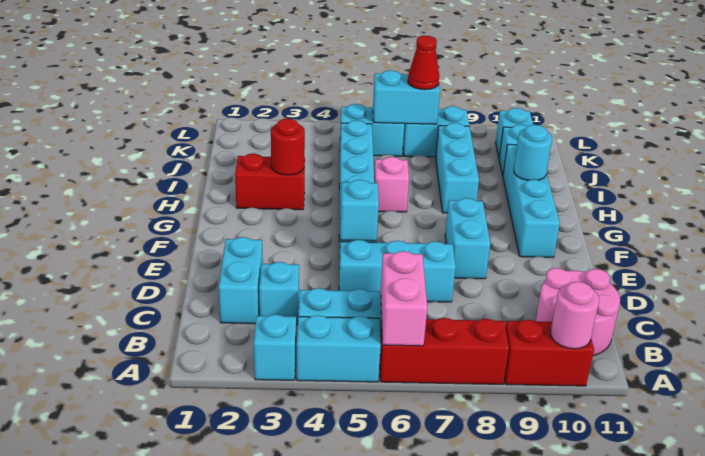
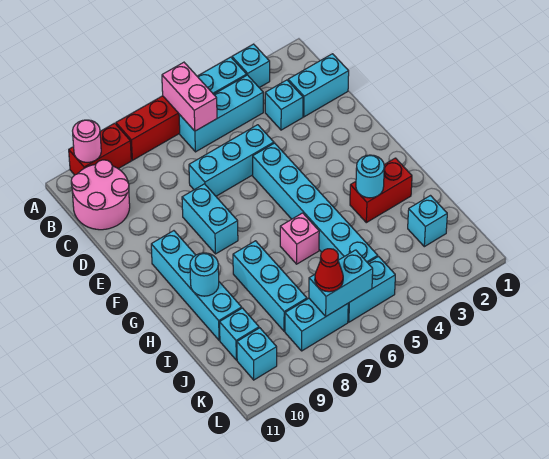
cyan brick C2:D2 level 1 -> cyan brick C1:C2 level 1
cyan brick E5 level 2 -> cyan brick J2 level 1
red round brick H3 level 2 -> cyan round brick H3 level 2

